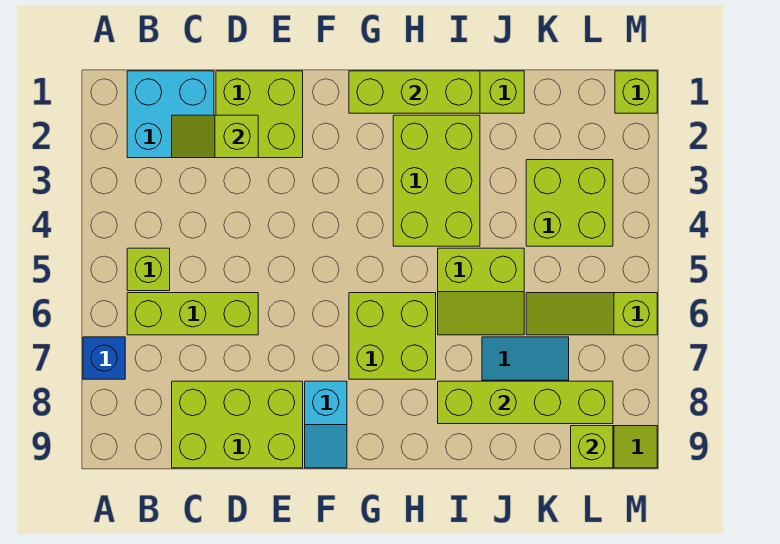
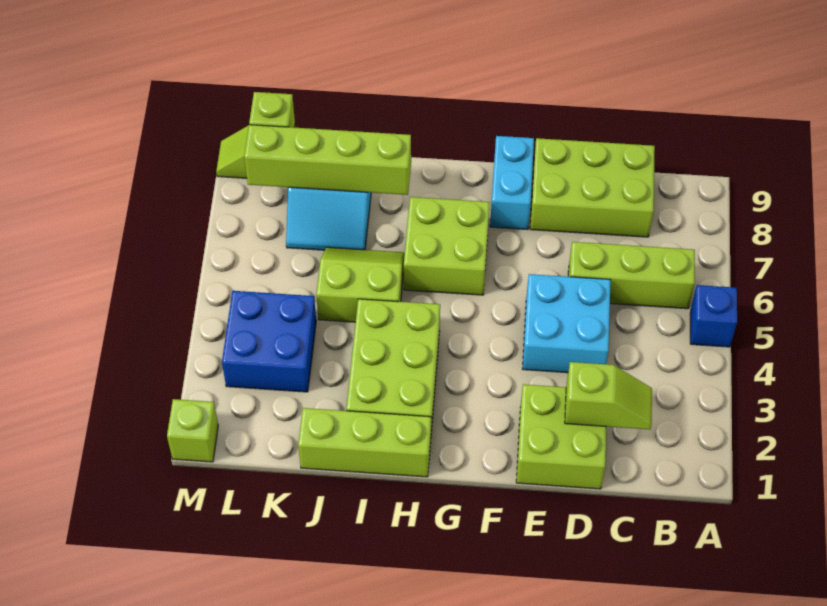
blue brick A7 level 1 -> blue brick A5 level 1
cyan brick B1:C2 level 1 -> cyan brick D4:E5 level 1
lime brick B5 level 1 -> none
cyan slope F8:F9 level 1 top 8 -> cyan brick F8:F9 level 1
lime brick G1:I1 level 2 -> none
lime brick K3:L4 level 1 -> blue brick K3:L4 level 1
lime slope K6:M6 level 1 top M -> none

